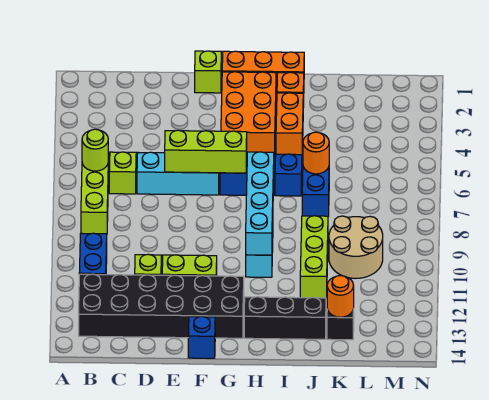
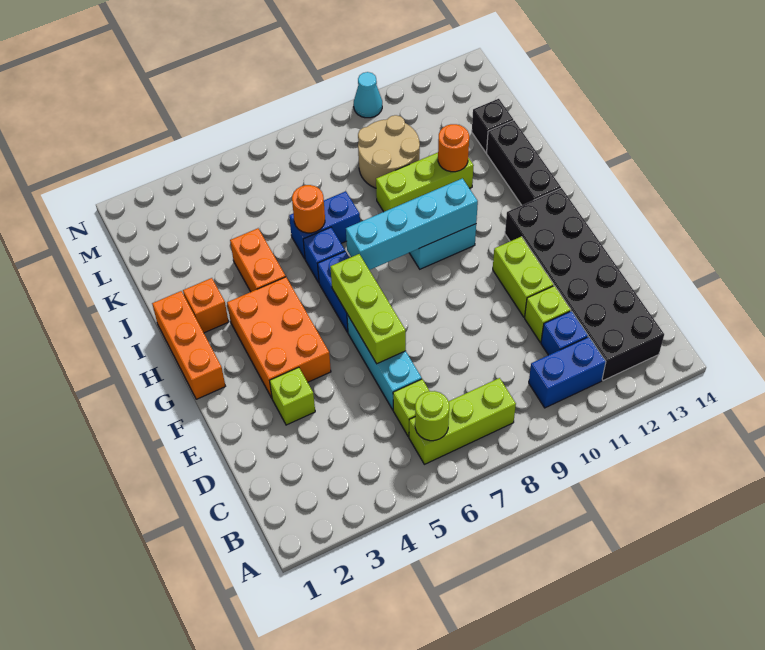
lime brick F1 level 1 -> lime brick E3 level 1
blue brick F14 level 1 -> blue brick C11 level 1
orange brick G2:H4 level 1 -> orange brick F3:H4 level 1
orange brick I3:I4 level 1 -> orange brick I4:J4 level 1
orange round brick K13 level 2 -> orange round brick J11 level 2
none -> cyan cone N10 level 1

